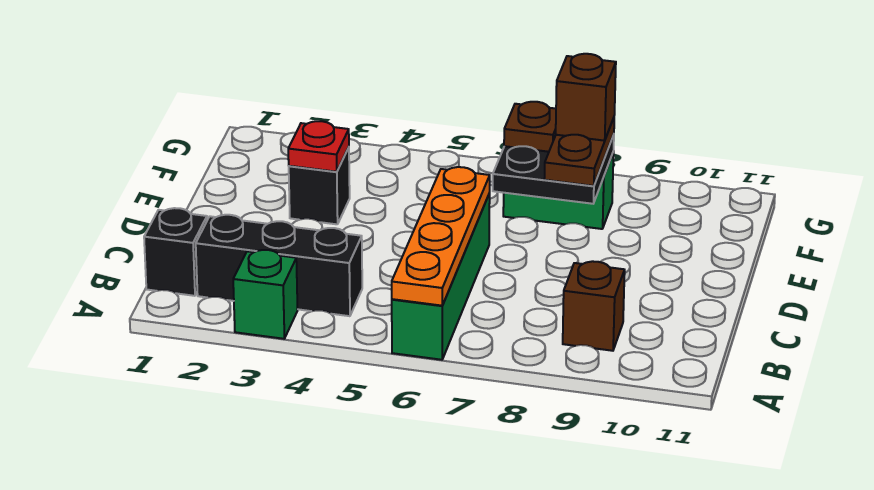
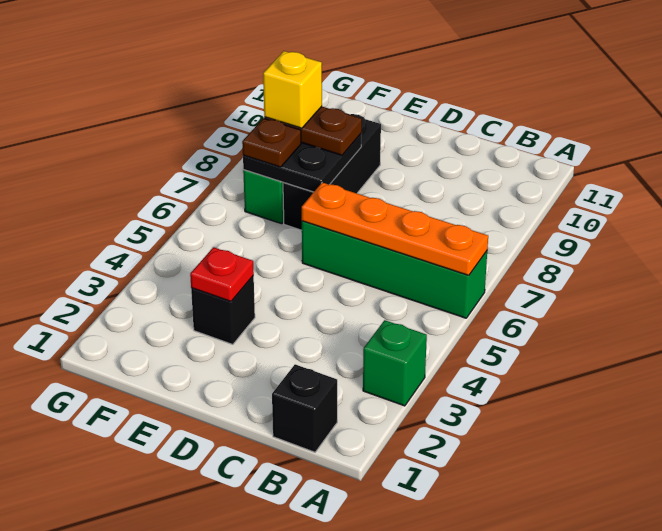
black brick B2:B4 level 1 -> black brick E7:E9 level 1
brown brick B9 level 1 -> none
brown brick F8 level 4 -> yellow brick F8 level 4

